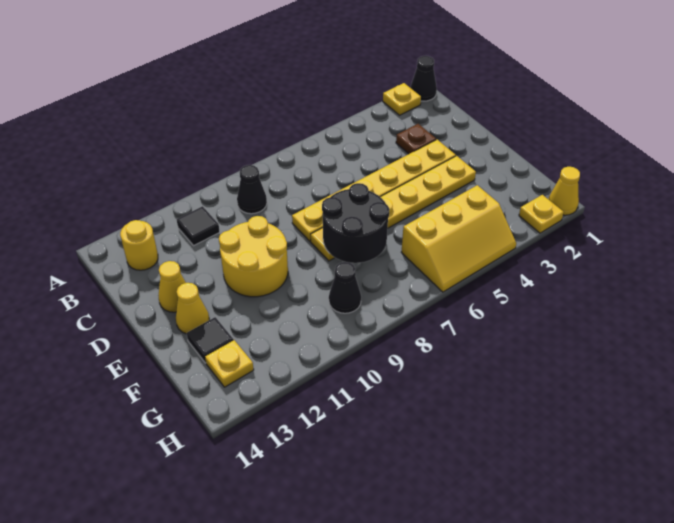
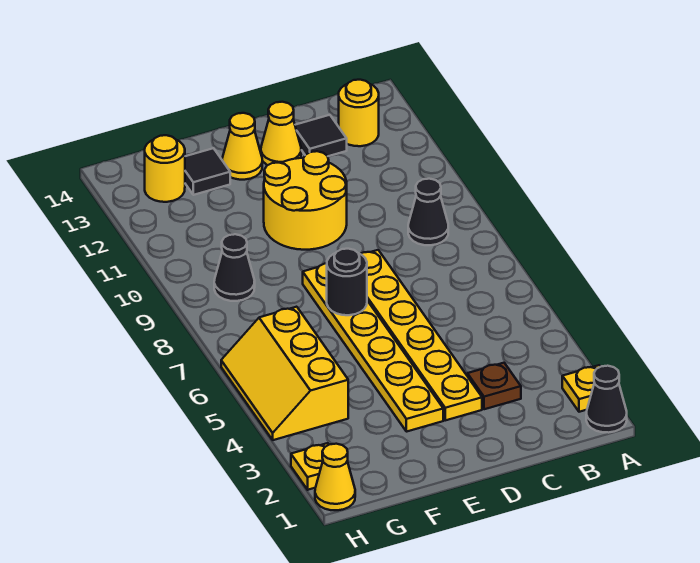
black tile B11 level 1 -> black tile C13 level 1
black round brick E7:F8 level 2 -> black round brick E7 level 2
yellow plate G13 level 1 -> yellow round brick G13 level 1

